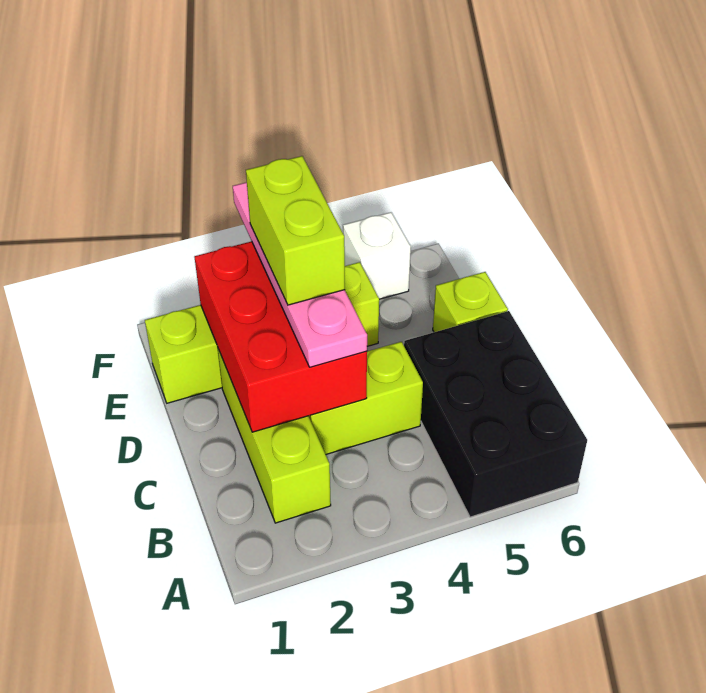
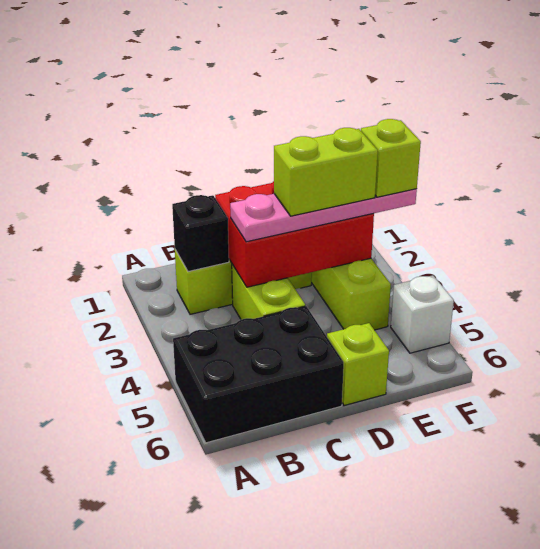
none -> black brick B2 level 2
none -> lime brick F3 level 4

